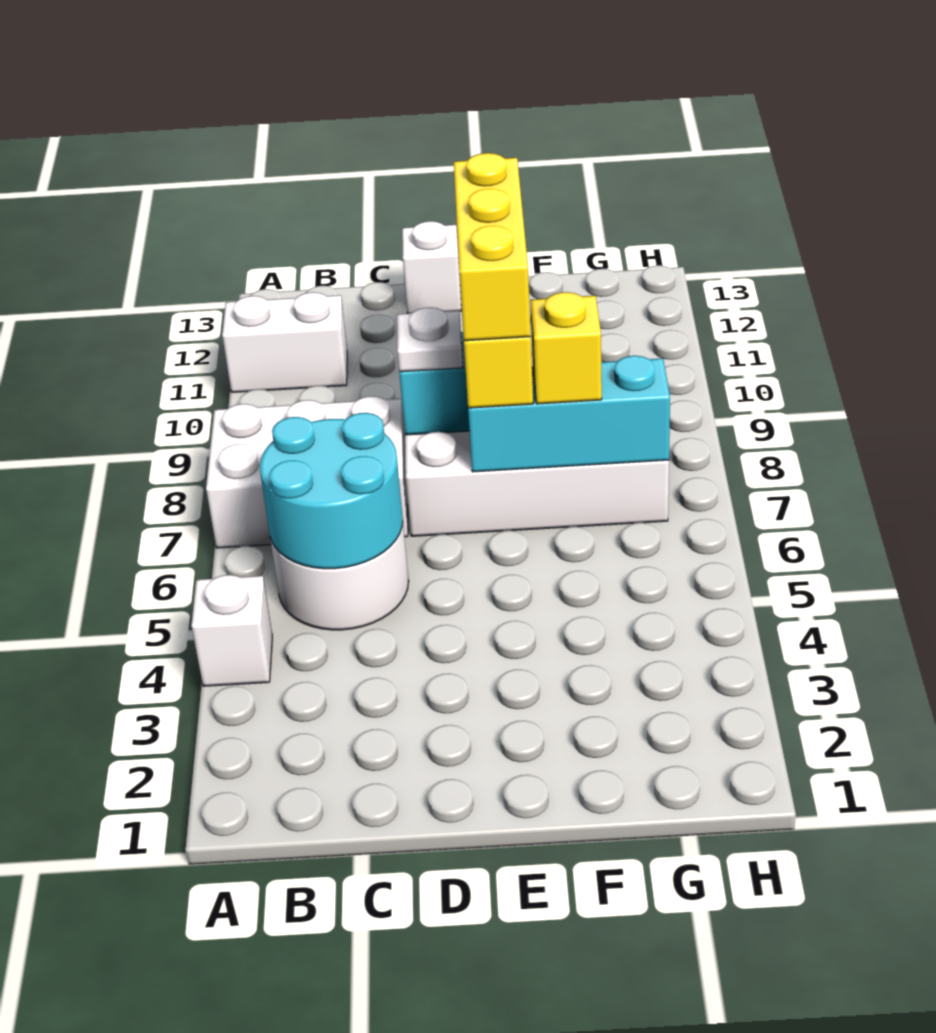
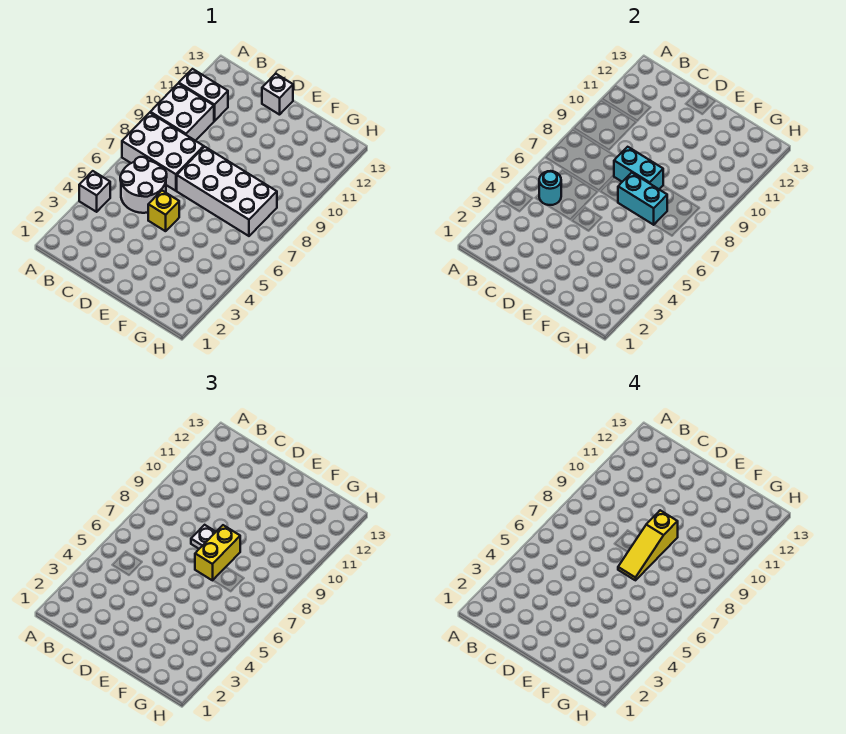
none -> white brick A9:B10 level 1
cyan round brick B5:C6 level 2 -> cyan round brick B5 level 2
cyan brick E7:G7 level 2 -> cyan brick E7:F7 level 2
yellow brick E7:E9 level 4 -> yellow slope E7:E9 level 4 top 9
yellow brick F7 level 3 -> yellow brick D5 level 1

